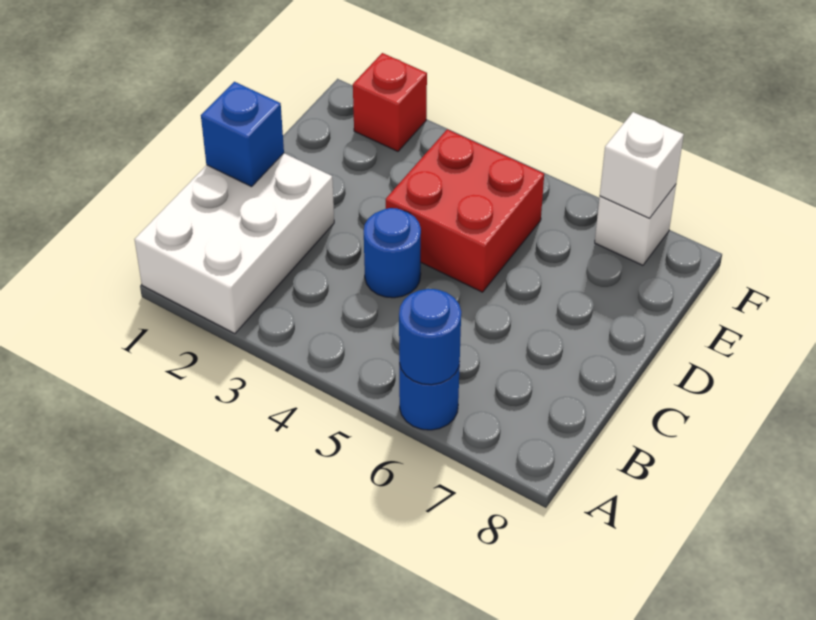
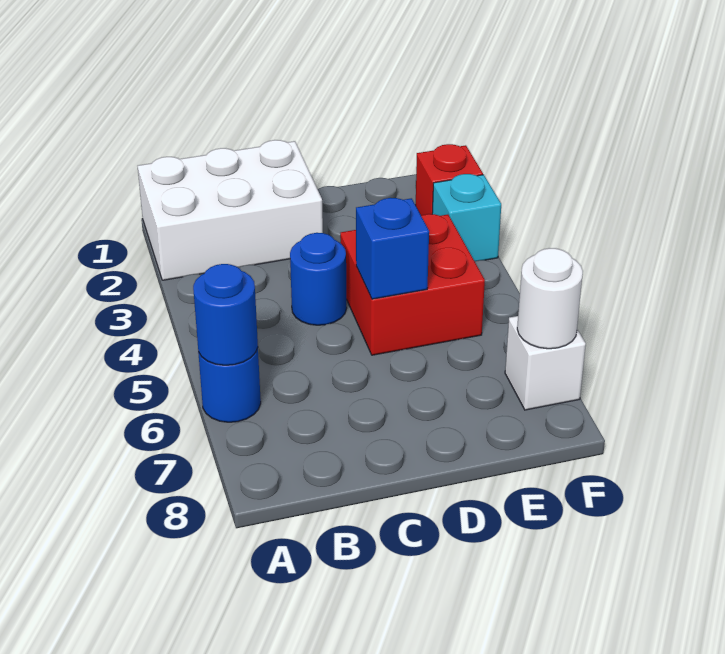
blue brick C1 level 2 -> blue brick D5 level 2
none -> cyan brick F3 level 1
white brick F7 level 2 -> white round brick F7 level 2

